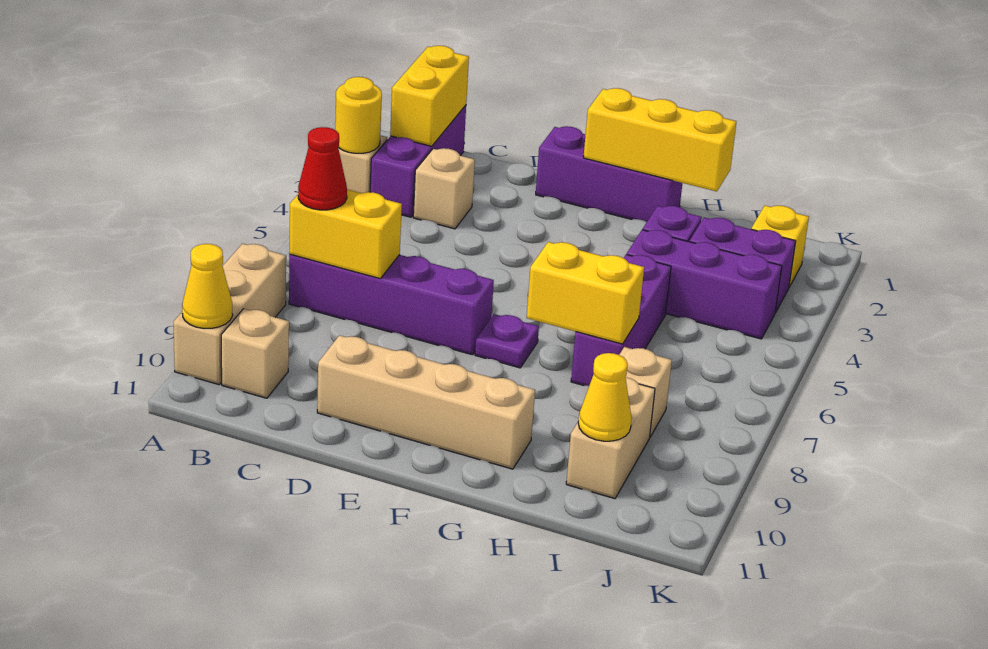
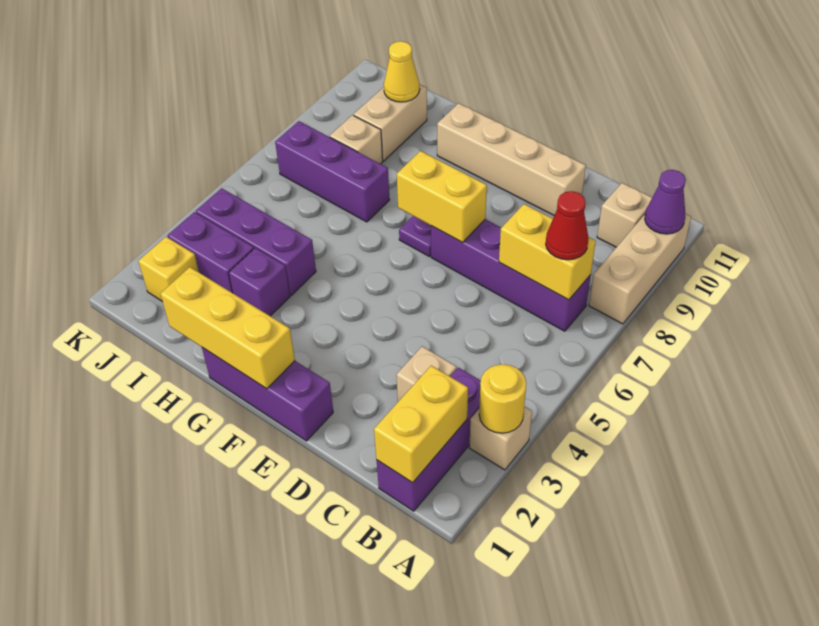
yellow cone A10 level 2 -> purple cone A10 level 2
yellow brick G7:H7 level 2 -> yellow brick E7:F7 level 2
purple brick H5:H7 level 1 -> purple brick H7:J7 level 1

